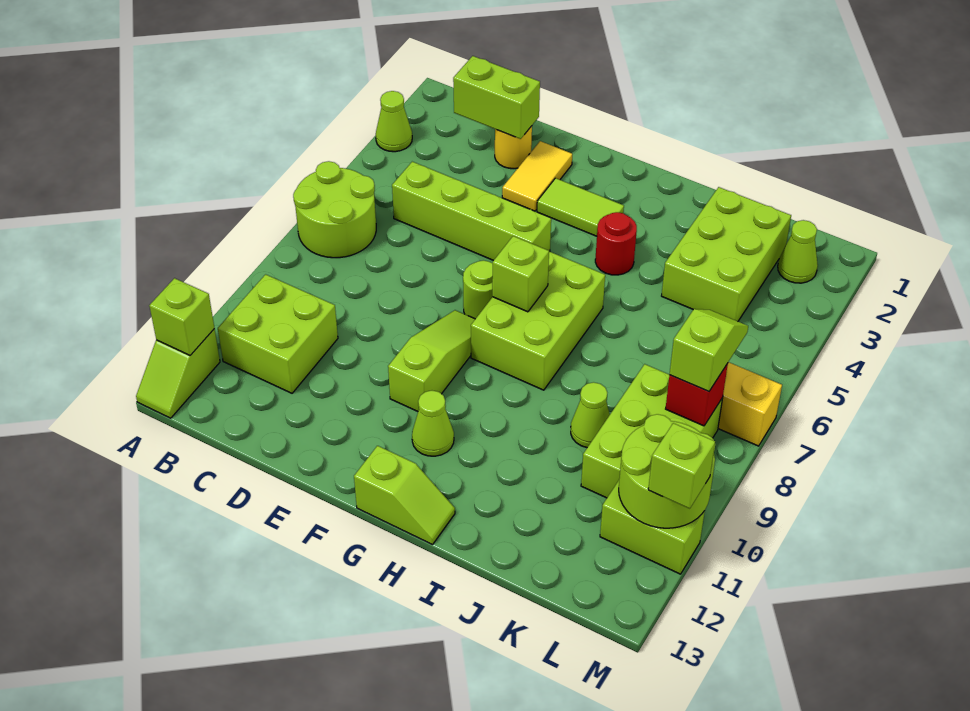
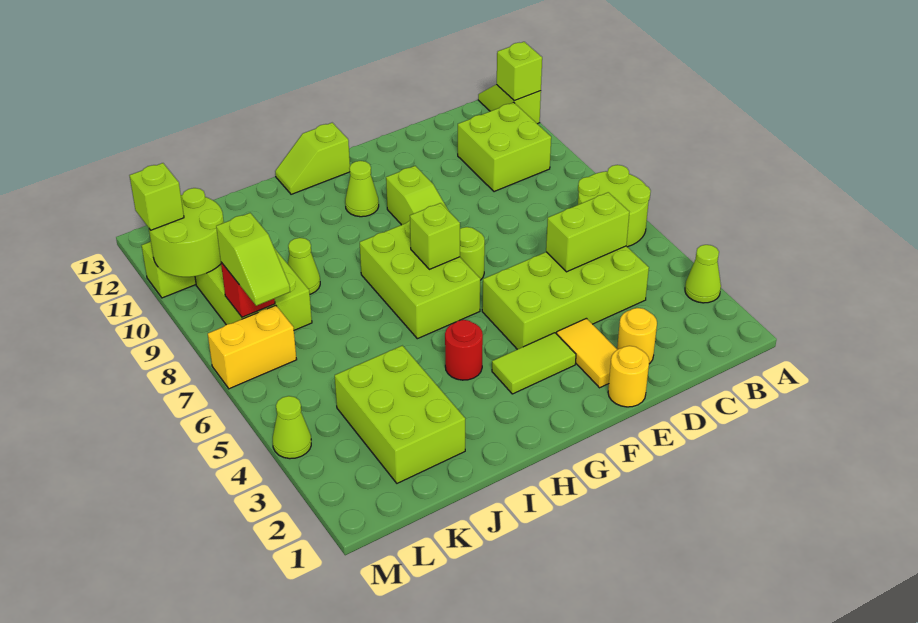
lime brick C2:D2 level 2 -> lime brick C5:D5 level 2
lime brick C5:F5 level 1 -> lime brick C4:F5 level 1
none -> yellow round brick E1 level 1
lime cone L2 level 1 -> lime cone M4 level 1

